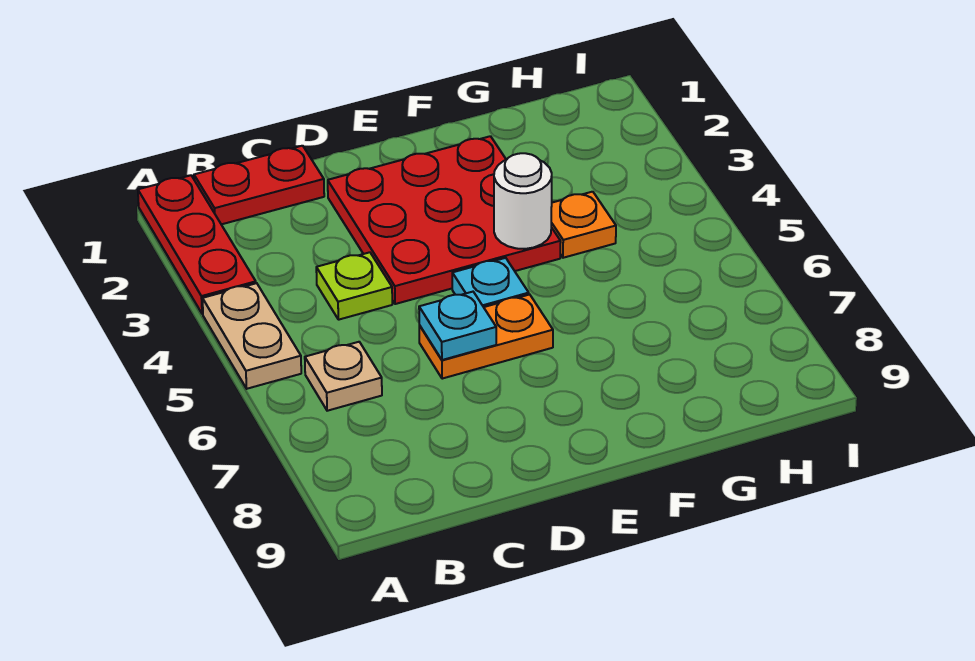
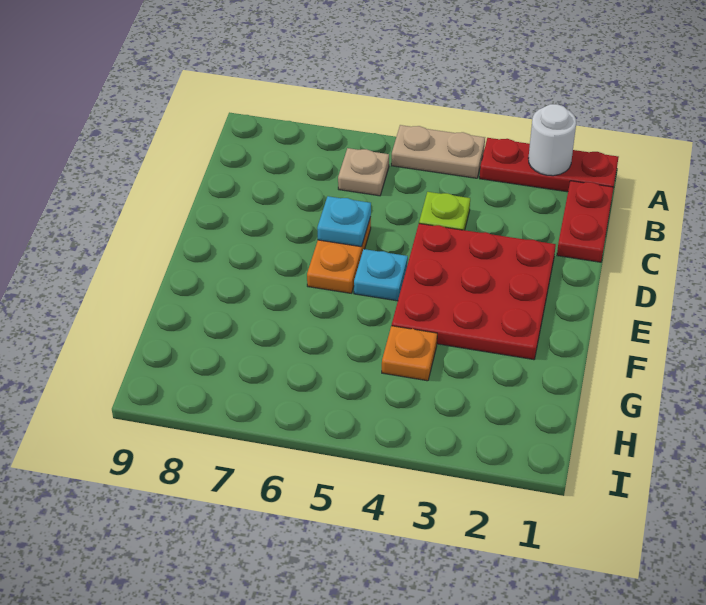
white round brick F4 level 2 -> white round brick A2 level 2

